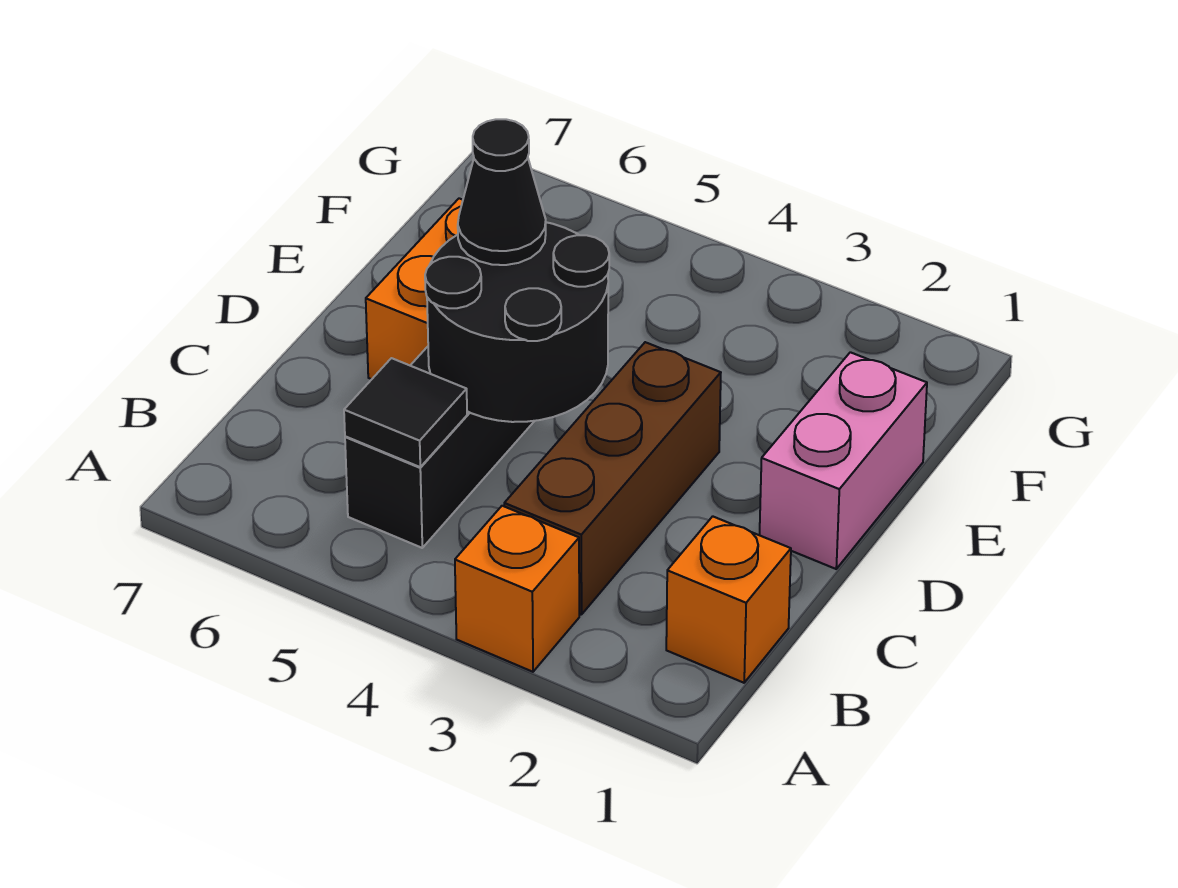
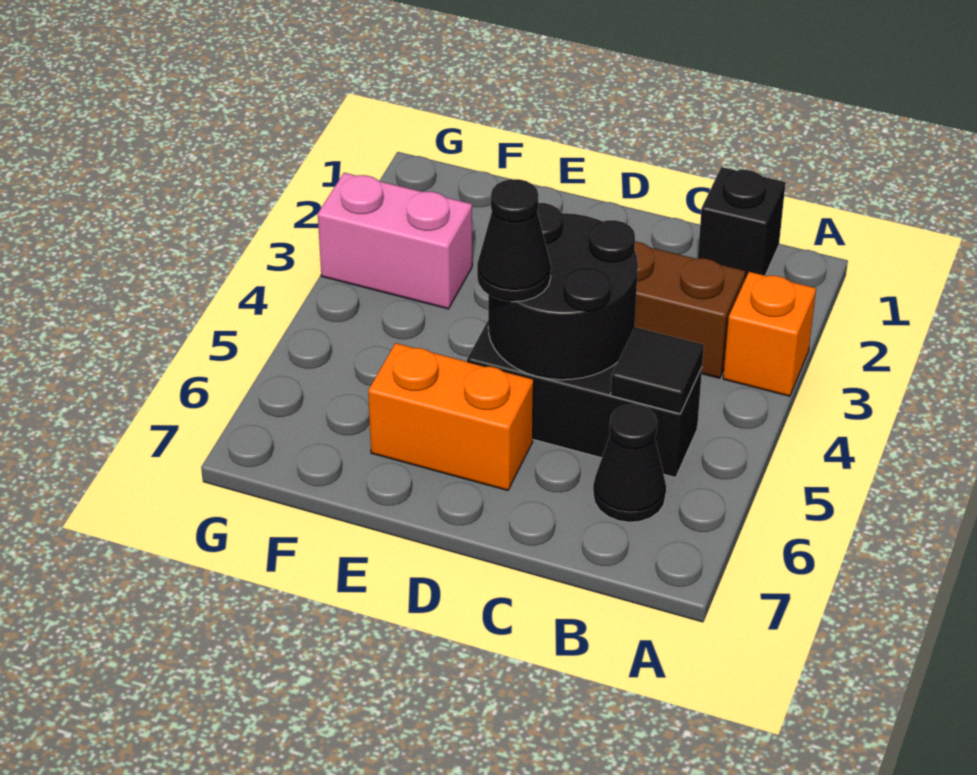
orange brick B1 level 1 -> black brick B1 level 1
none -> black cone B6 level 1
pink brick D1:E1 level 1 -> pink brick F3:G3 level 1

